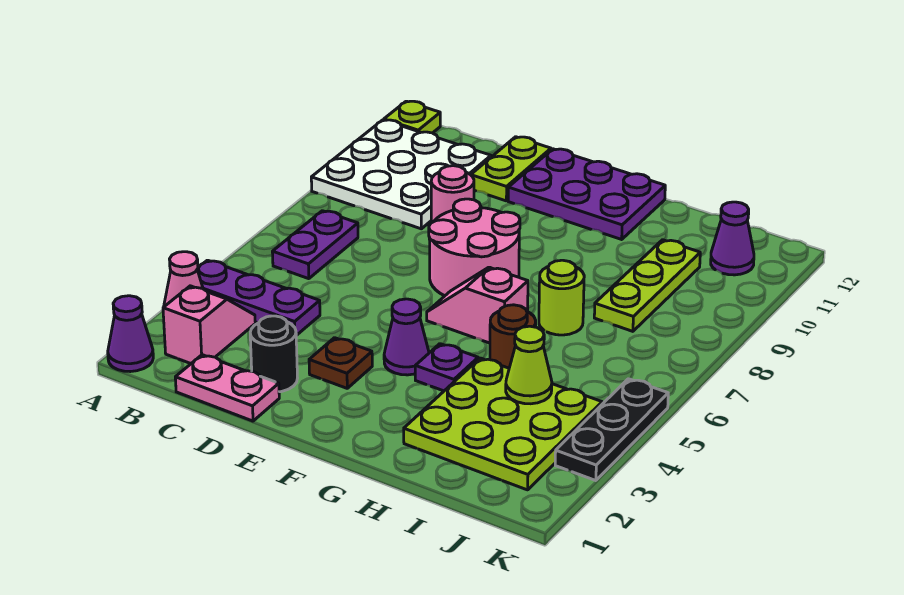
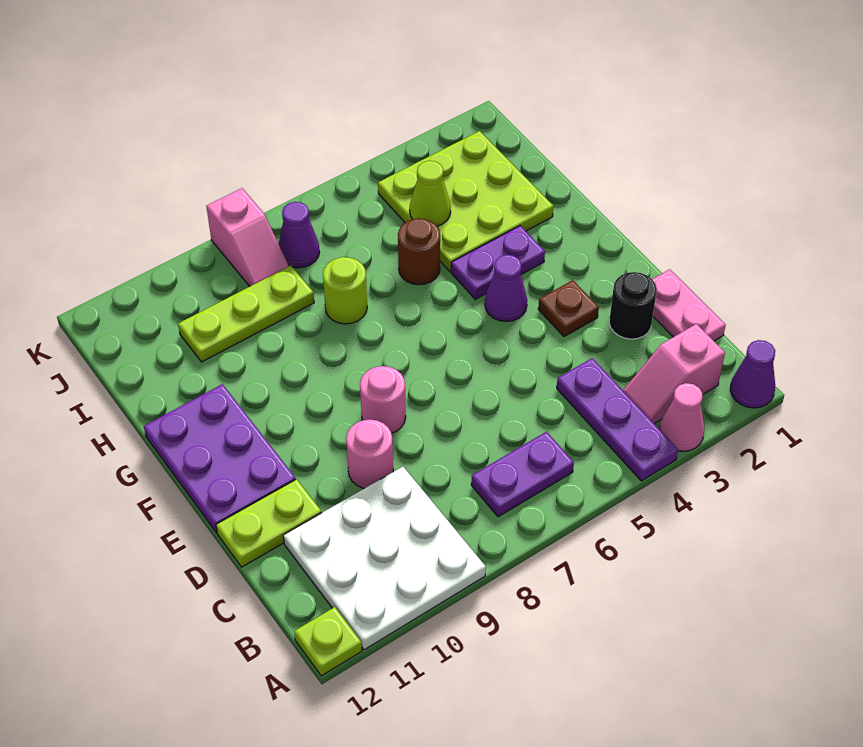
pink round brick E7:F8 level 1 -> pink round brick E8 level 1
pink slope F6:G6 level 1 top G -> pink slope J8:K8 level 1 top K
purple plate G4 level 1 -> purple plate G3:G4 level 1
purple cone J11 level 1 -> purple cone J7 level 1
black plate K3:K5 level 1 -> none

